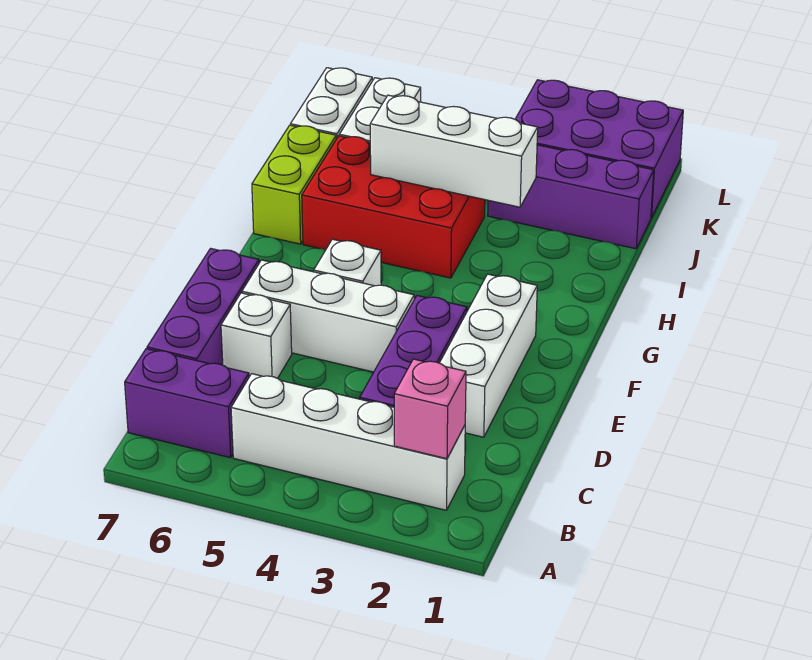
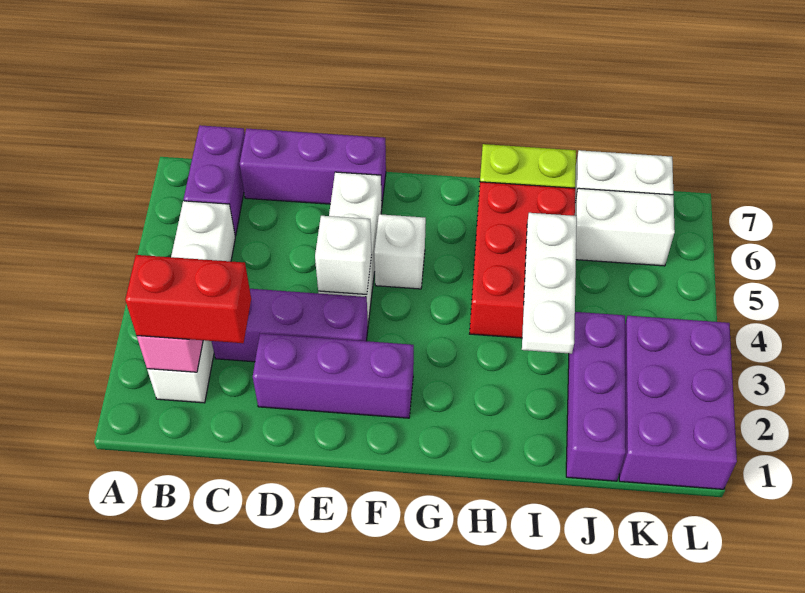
none -> red brick B2:C2 level 3
white brick D2:F2 level 1 -> purple brick D2:F2 level 1
white brick D6 level 1 -> white brick E4 level 2
white brick I3:I5 level 2 -> white plate I3:I5 level 2

